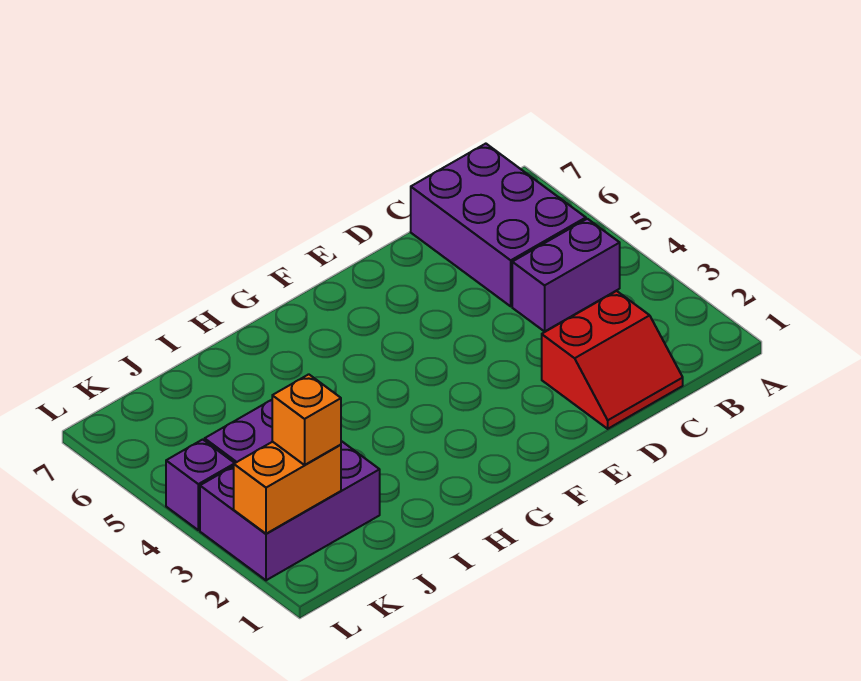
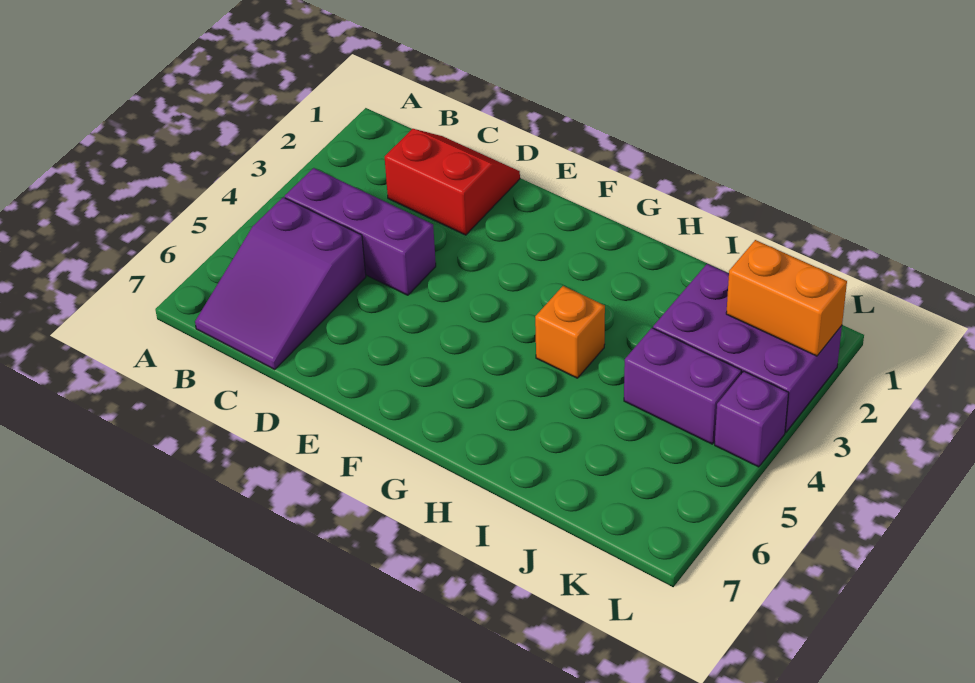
purple brick B4:C4 level 1 -> purple brick B4:D4 level 1
purple brick B5:C7 level 1 -> purple slope B5:C7 level 1 top 5
orange brick K2 level 3 -> orange brick H4 level 1

